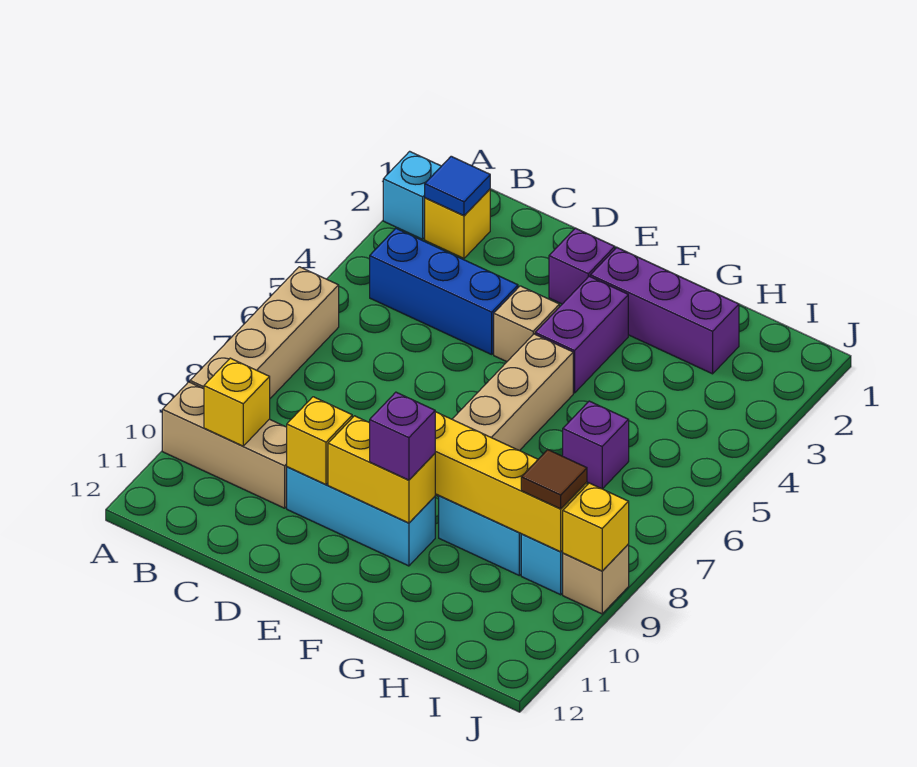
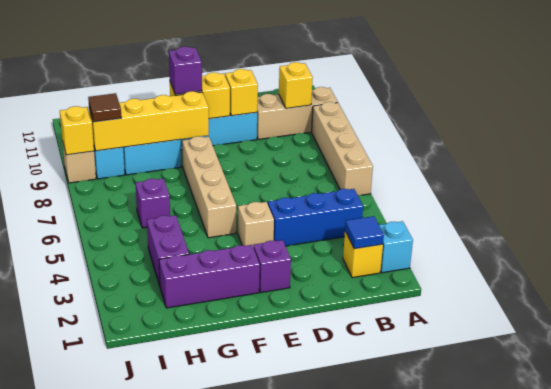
purple brick F3:F4 level 1 -> purple brick H3:H4 level 1

